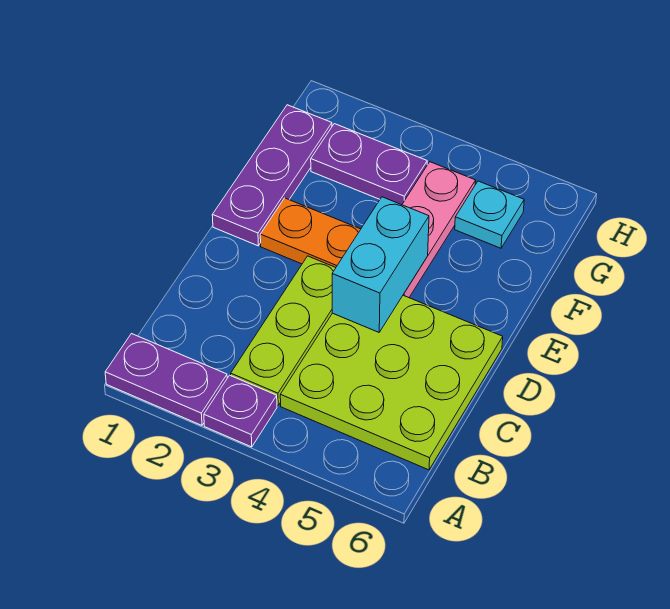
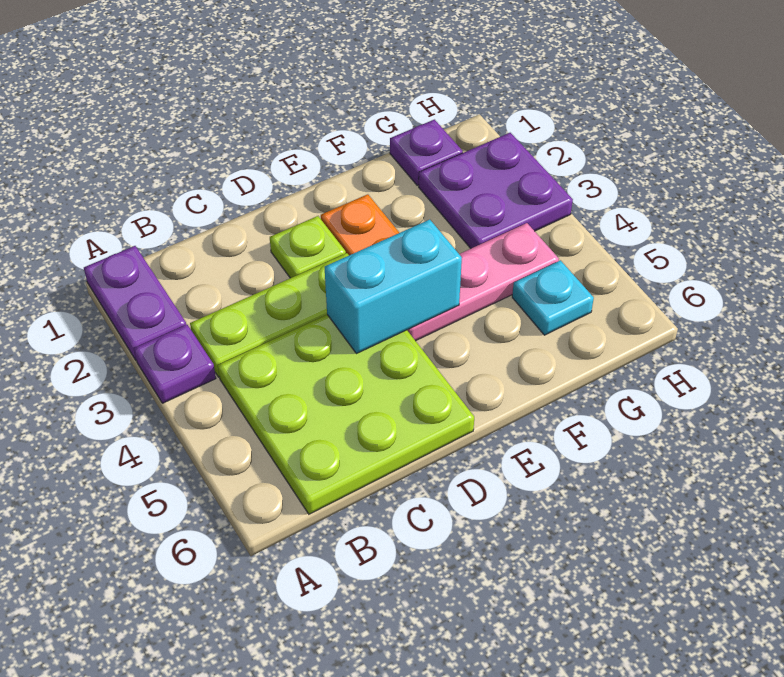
none -> lime plate D2 level 1
purple plate E1:G1 level 1 -> purple plate G1 level 1
purple plate G2:G3 level 1 -> purple plate G2:H3 level 1

